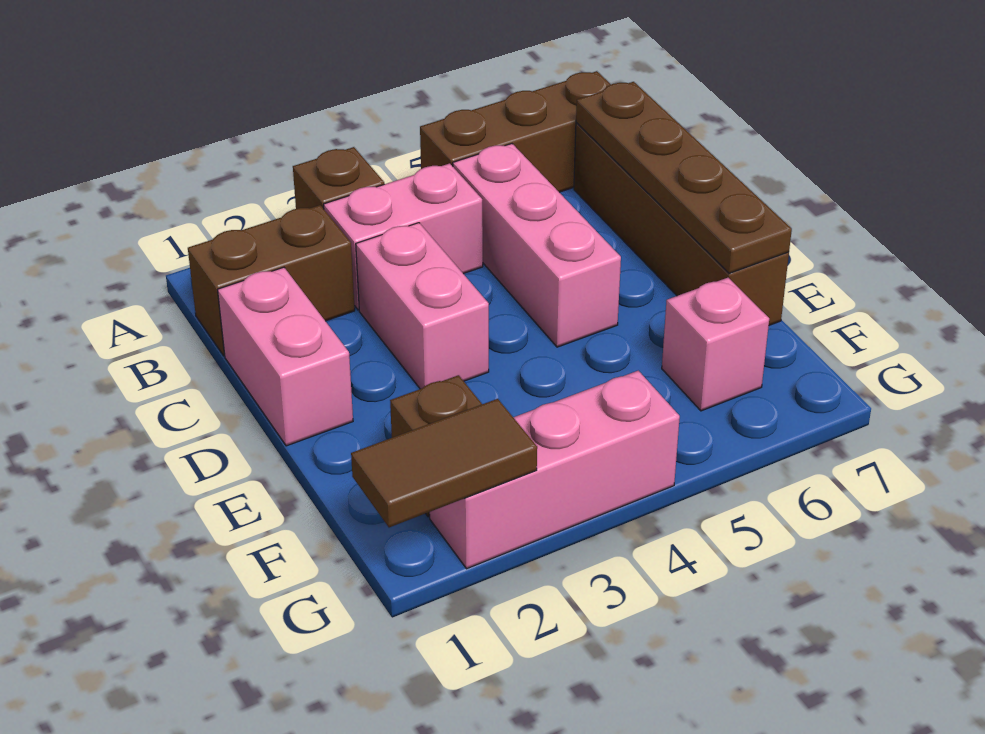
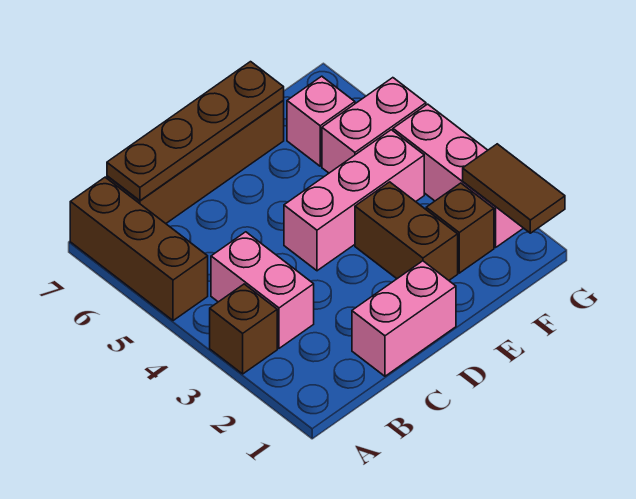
brown brick B1:B2 level 1 -> brown brick E2:E3 level 1
pink brick B5:D5 level 1 -> pink brick D4:F4 level 1
pink brick C3:D3 level 1 -> pink brick F5:G5 level 1

